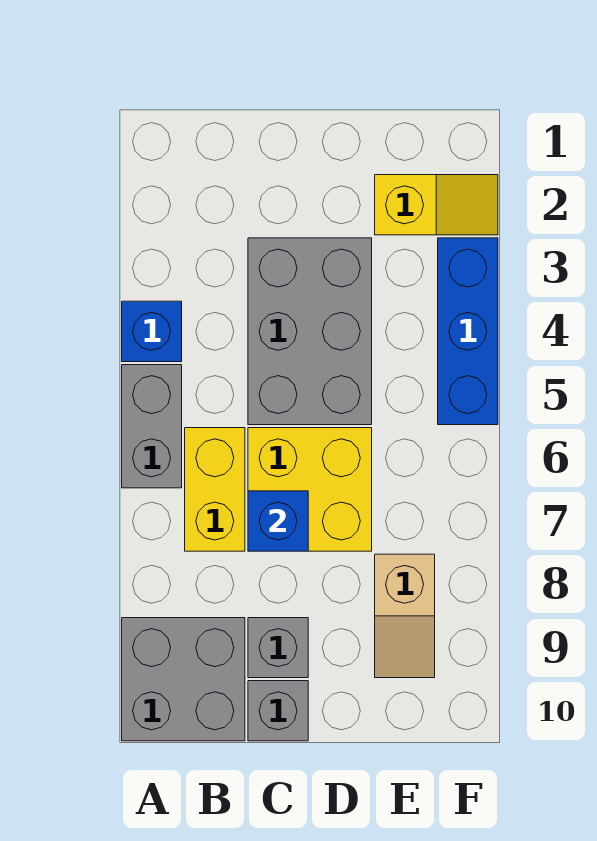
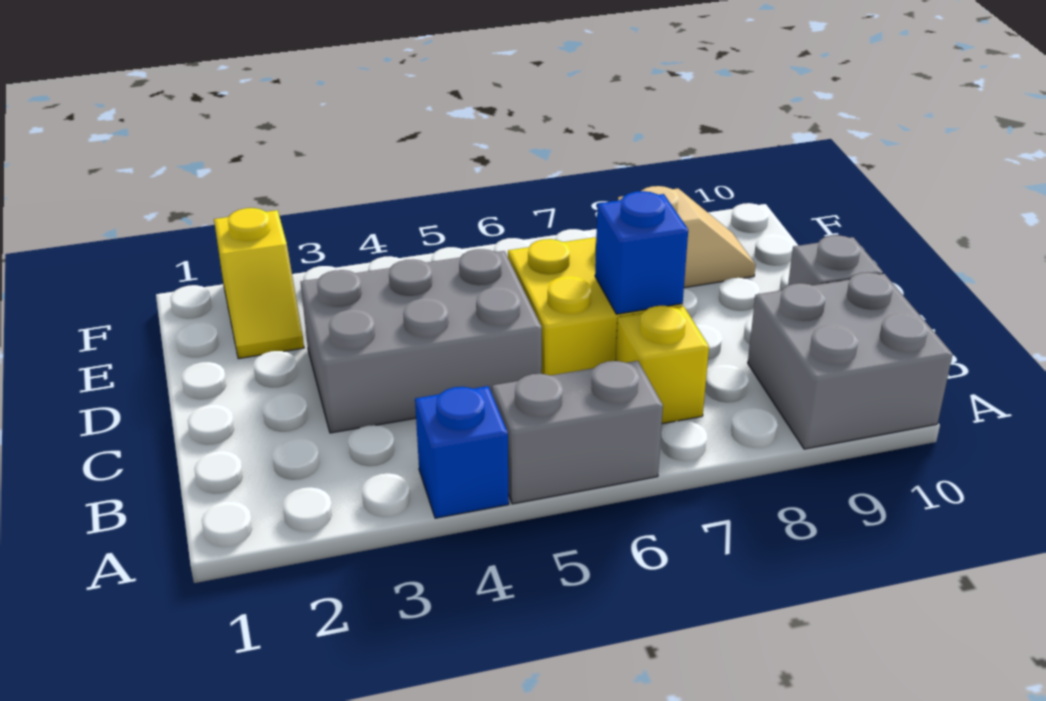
yellow brick B6:B7 level 1 -> yellow brick B7 level 1
grey brick C9 level 1 -> none
yellow slope E2:F2 level 1 top E -> yellow slope E2:F2 level 1 top F
blue brick F3:F5 level 1 -> none

